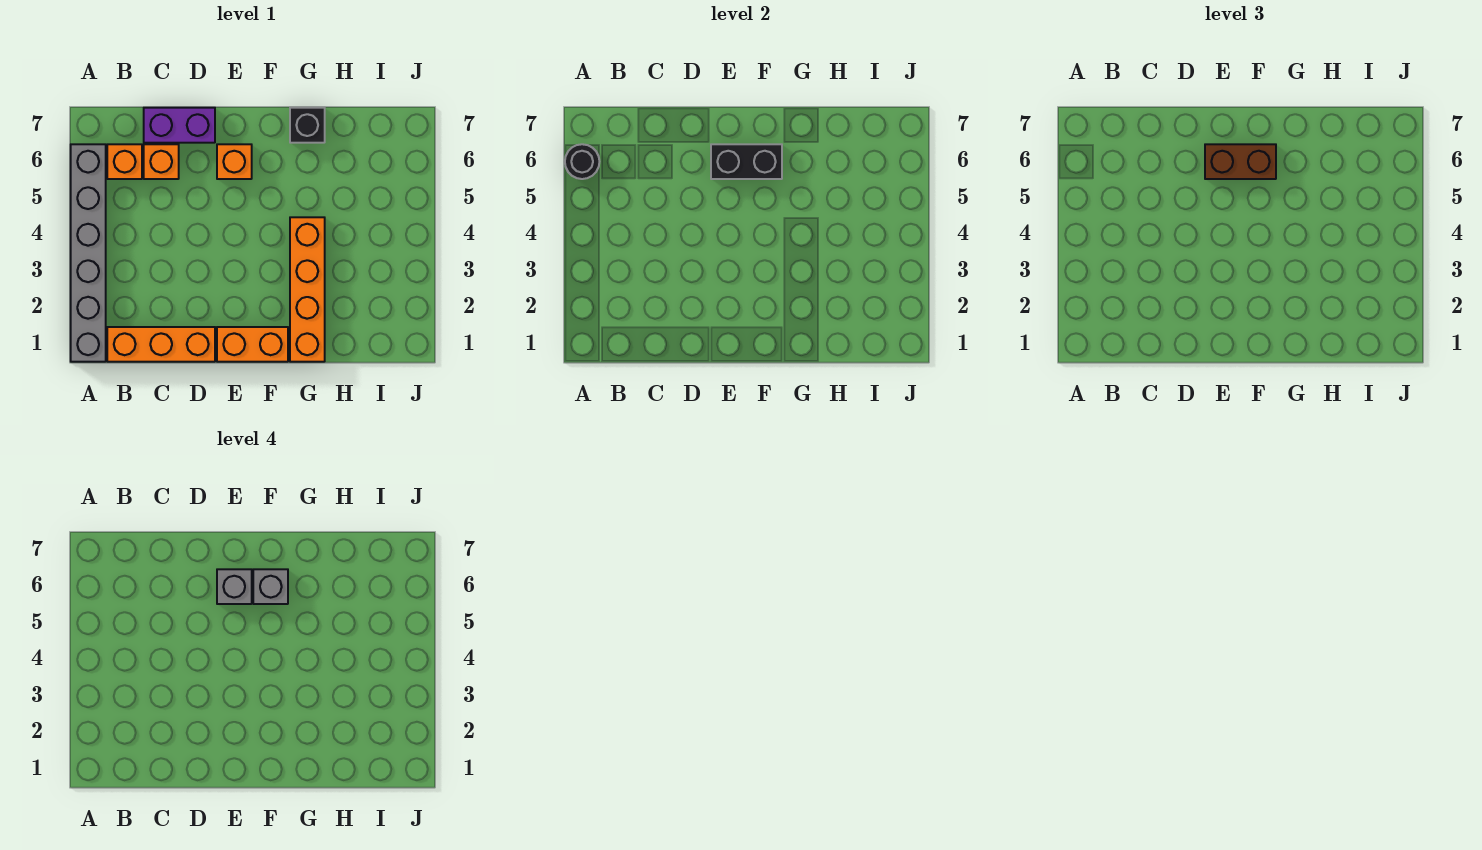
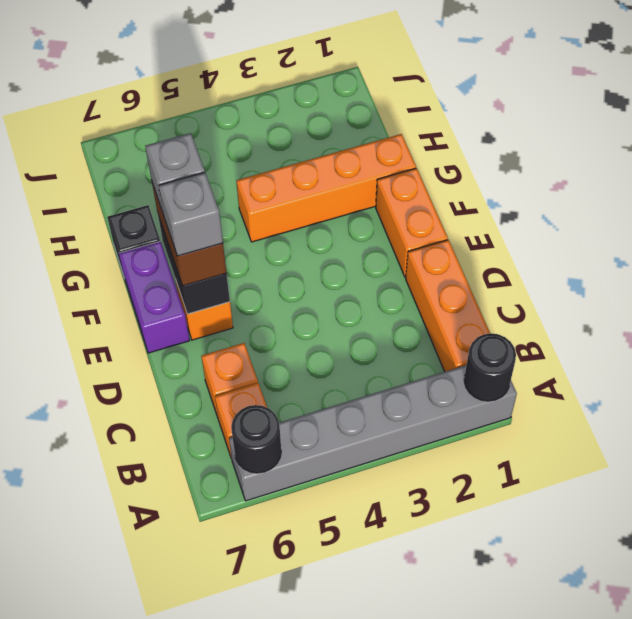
none -> black round brick A1 level 2
purple brick C7:D7 level 1 -> purple brick E7:F7 level 1

